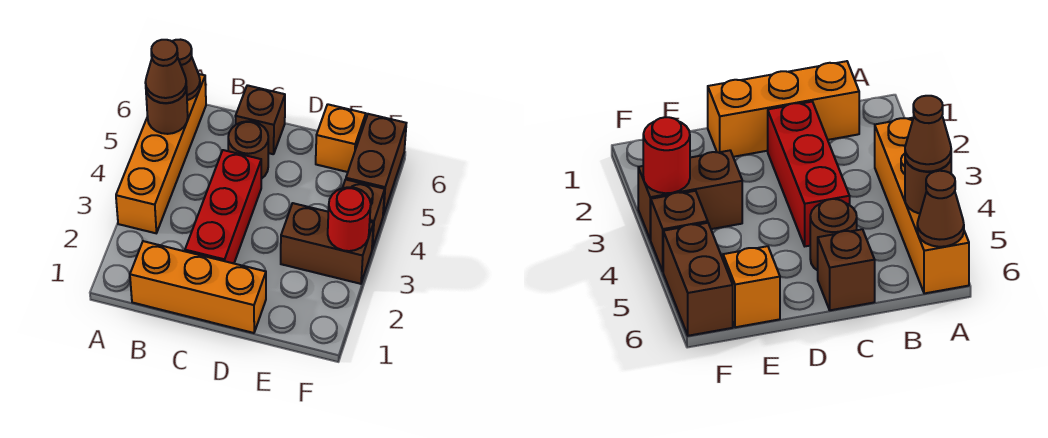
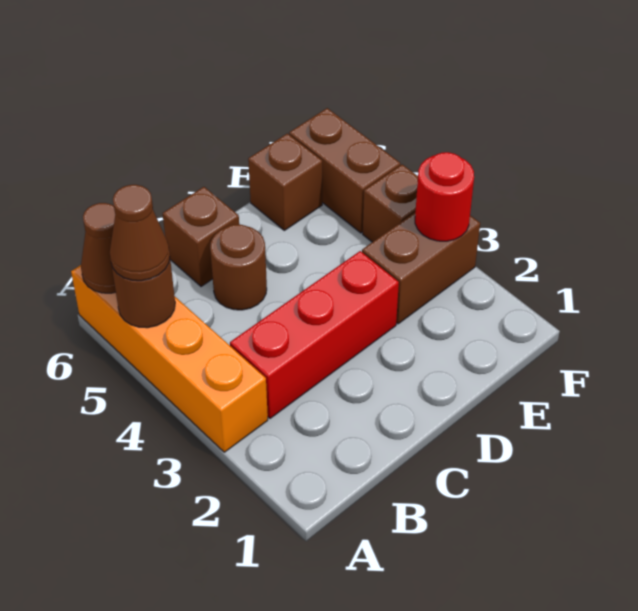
orange brick B1:D1 level 1 -> none
red brick C2:C4 level 1 -> red brick B3:D3 level 1
orange brick E6 level 1 -> brown brick E6 level 1

